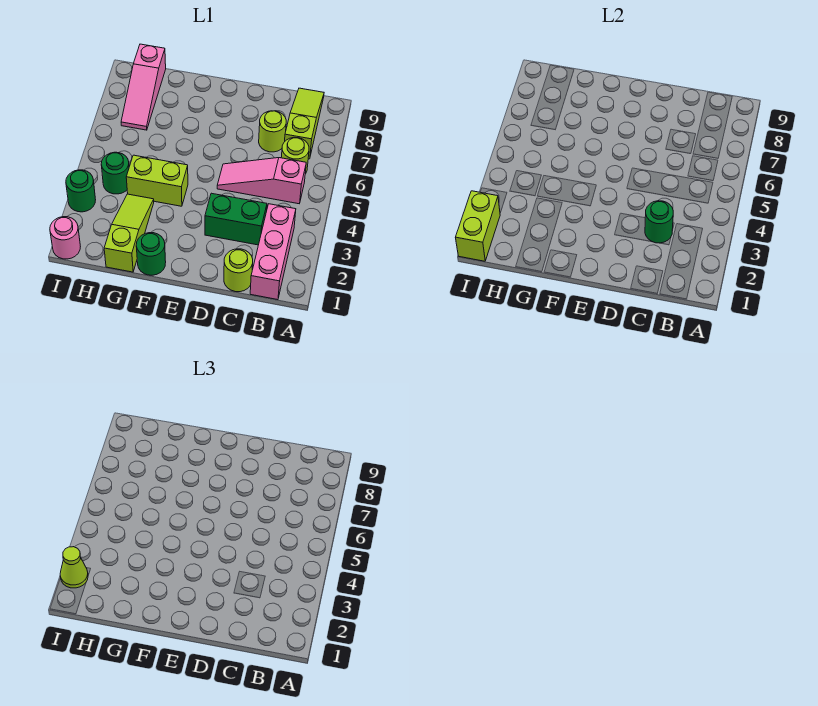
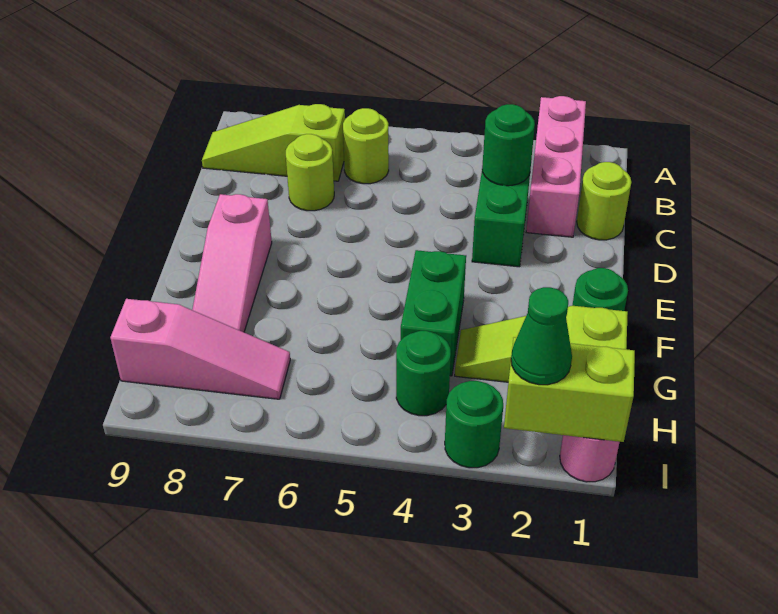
pink brick B1:B3 level 1 -> pink brick A2:C2 level 1
pink slope B5:D5 level 1 top B -> pink slope E8:G8 level 1 top E
lime brick F4:G4 level 1 -> green brick F4:G4 level 1
lime cone I2 level 3 -> green cone I2 level 3

